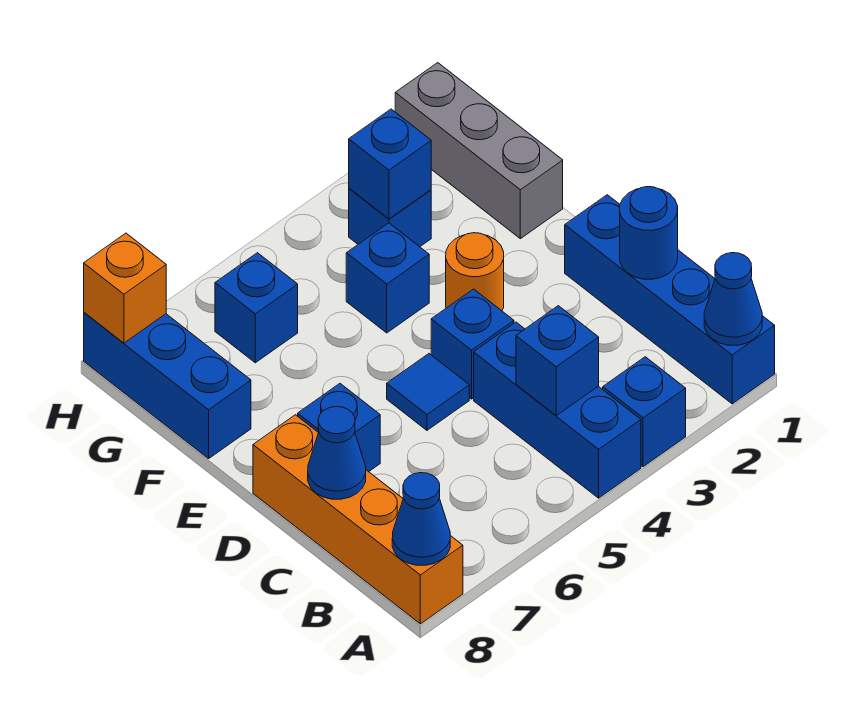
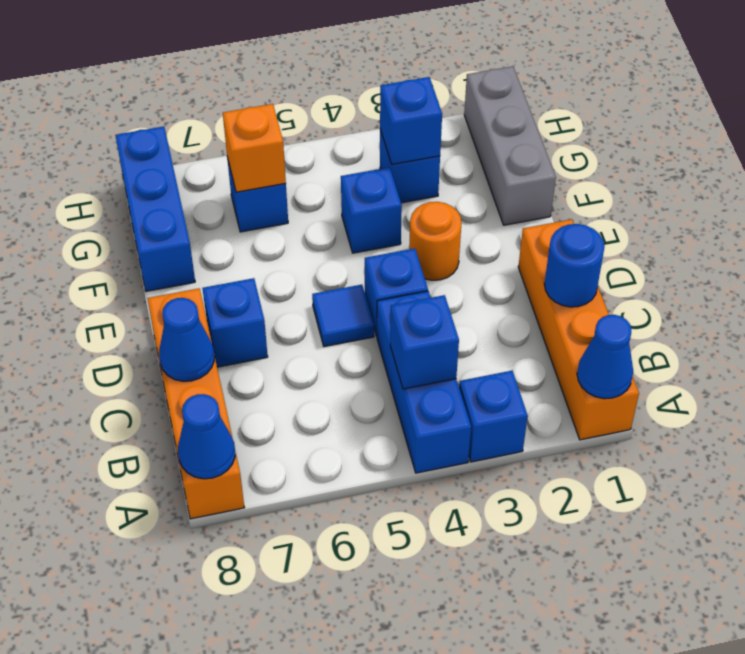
blue brick A1:D1 level 1 -> orange brick A1:D1 level 1
orange brick H8 level 2 -> orange brick G6 level 2

